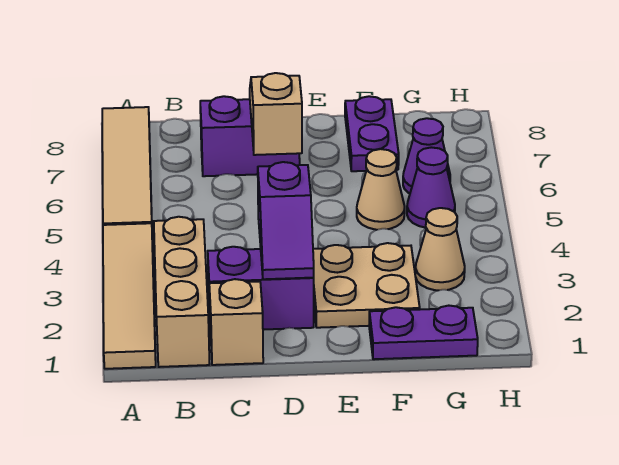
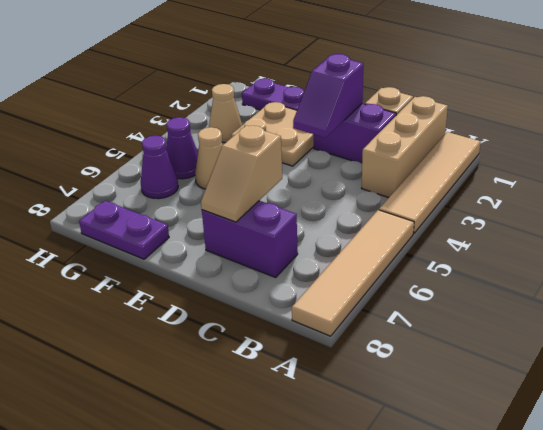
purple slope D2:D3 level 2 top 3 -> purple slope D2:D3 level 2 top 2
purple plate F7:F8 level 1 -> purple plate F8:G8 level 1

